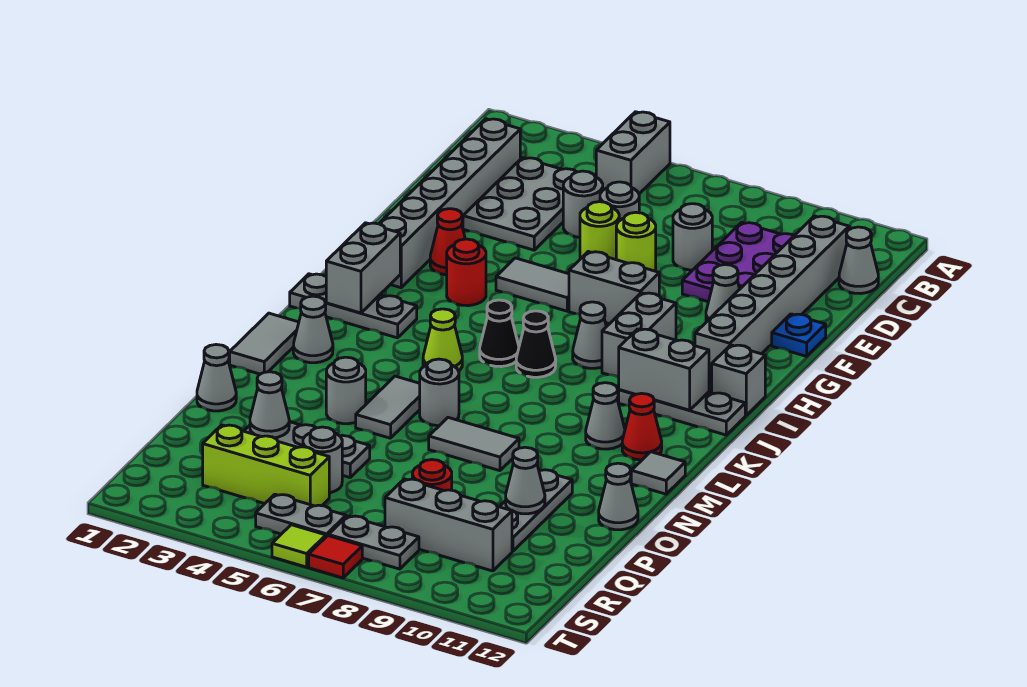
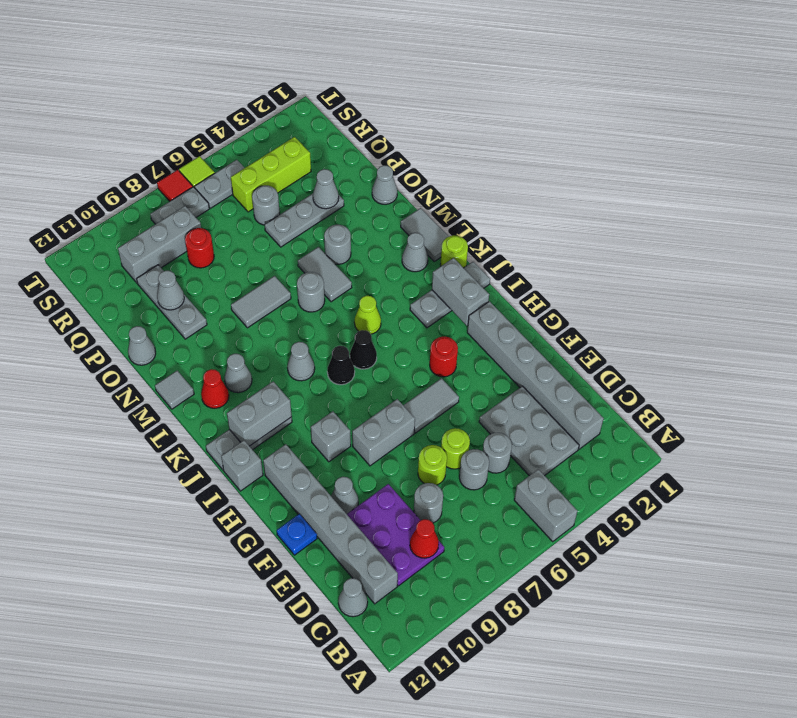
red cone G3 level 1 -> red cone C9 level 2
grey brick H9:I9 level 1 -> grey brick H9 level 1
grey cone I8 level 1 -> grey cone K8 level 1
none -> lime round brick K1 level 1

